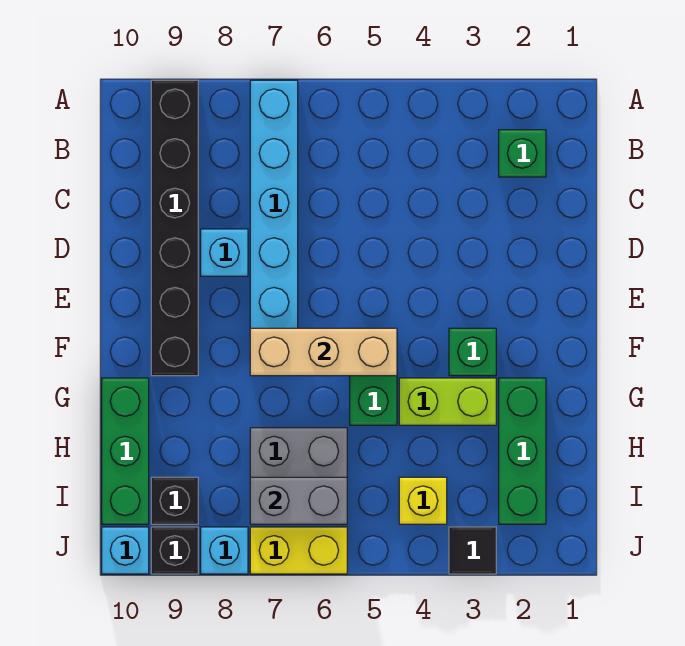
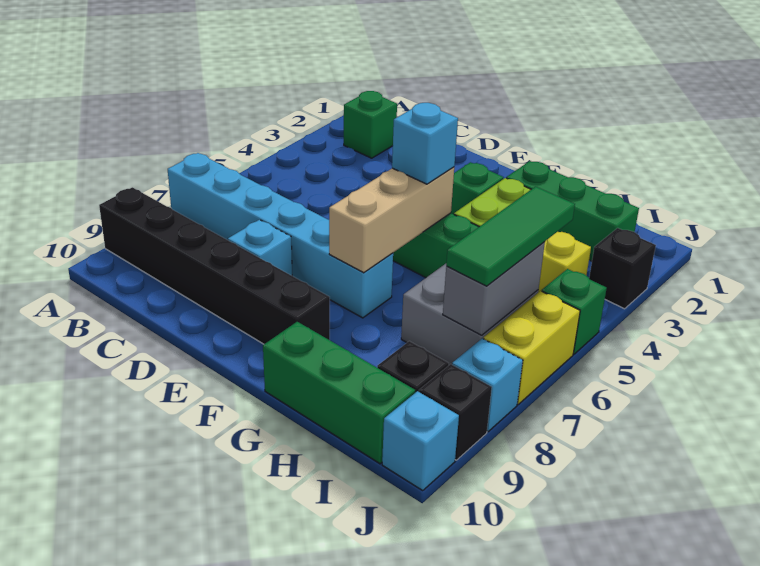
none -> cyan brick F5 level 3
none -> green tile I5:I7 level 3
black tile J3 level 1 -> black brick J3 level 1
none -> green brick J5 level 1

